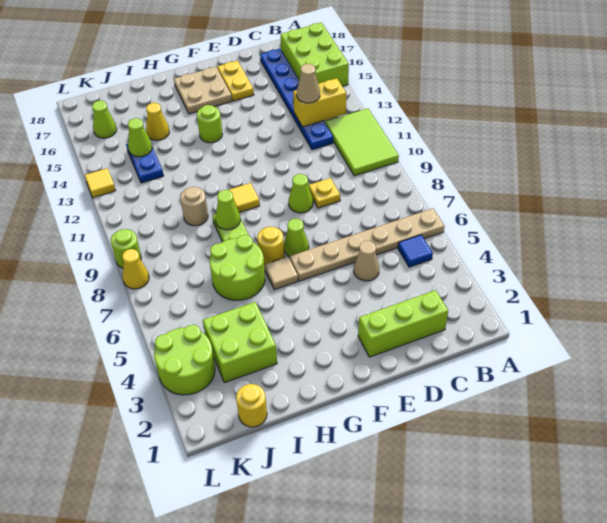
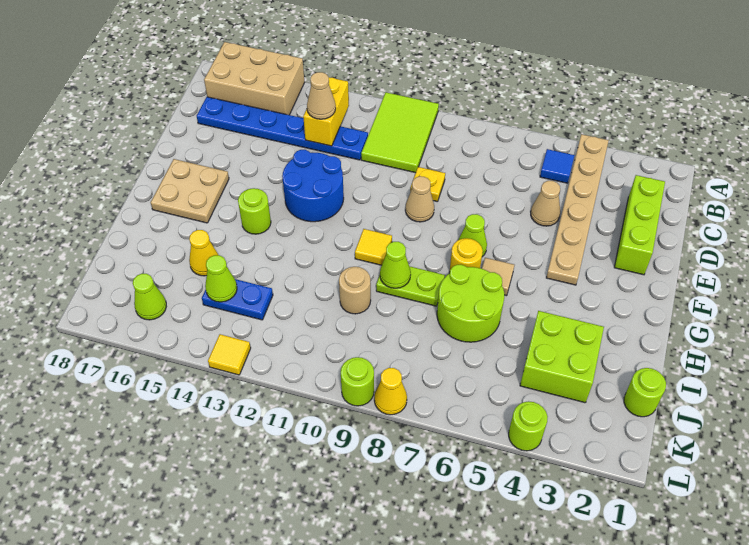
tan plate A6:F6 level 1 -> tan plate A4:F4 level 1
lime tile A10:B12 level 1 -> lime tile A10:C11 level 1
lime brick A15:B17 level 1 -> tan brick A15:B17 level 1
lime cone E9 level 1 -> tan cone E9 level 1
none -> blue round brick E12:F13 level 1
yellow plate E16:E17 level 1 -> none
yellow round brick J1 level 1 -> lime round brick J1 level 1
lime round brick K3:L4 level 1 -> lime round brick L4 level 1

